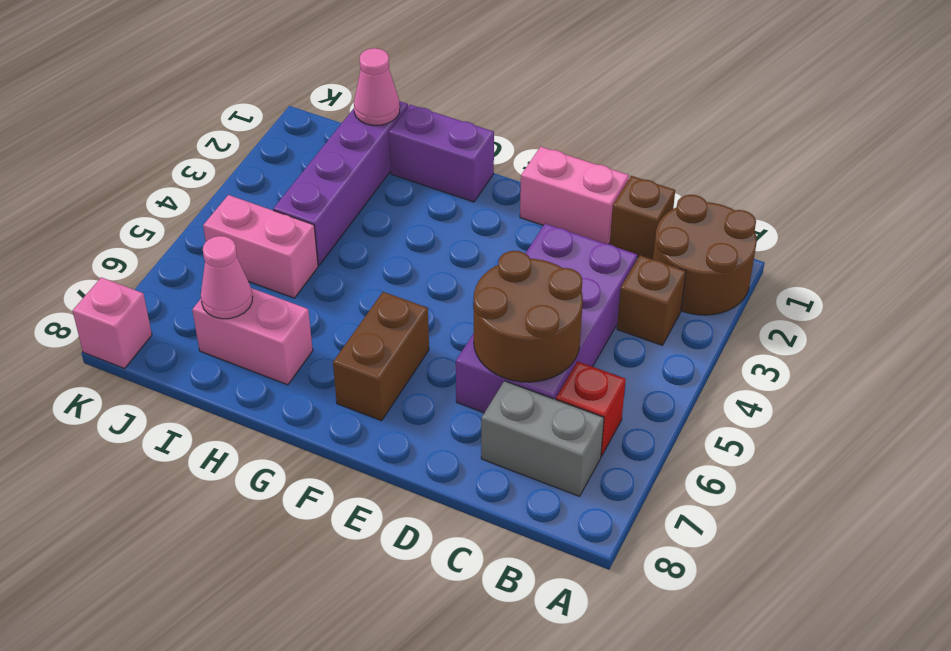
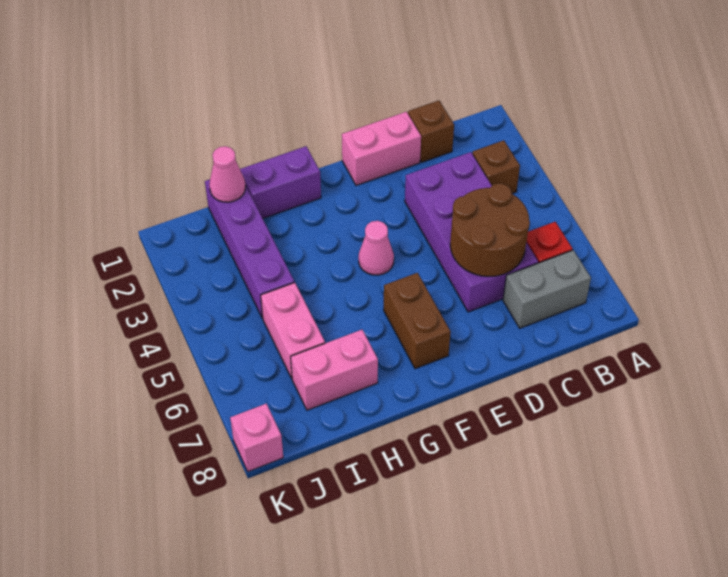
brown round brick A1:B2 level 1 -> none
pink brick I5:J5 level 1 -> pink brick I5:I6 level 1
pink cone I7 level 2 -> pink cone F4 level 1

